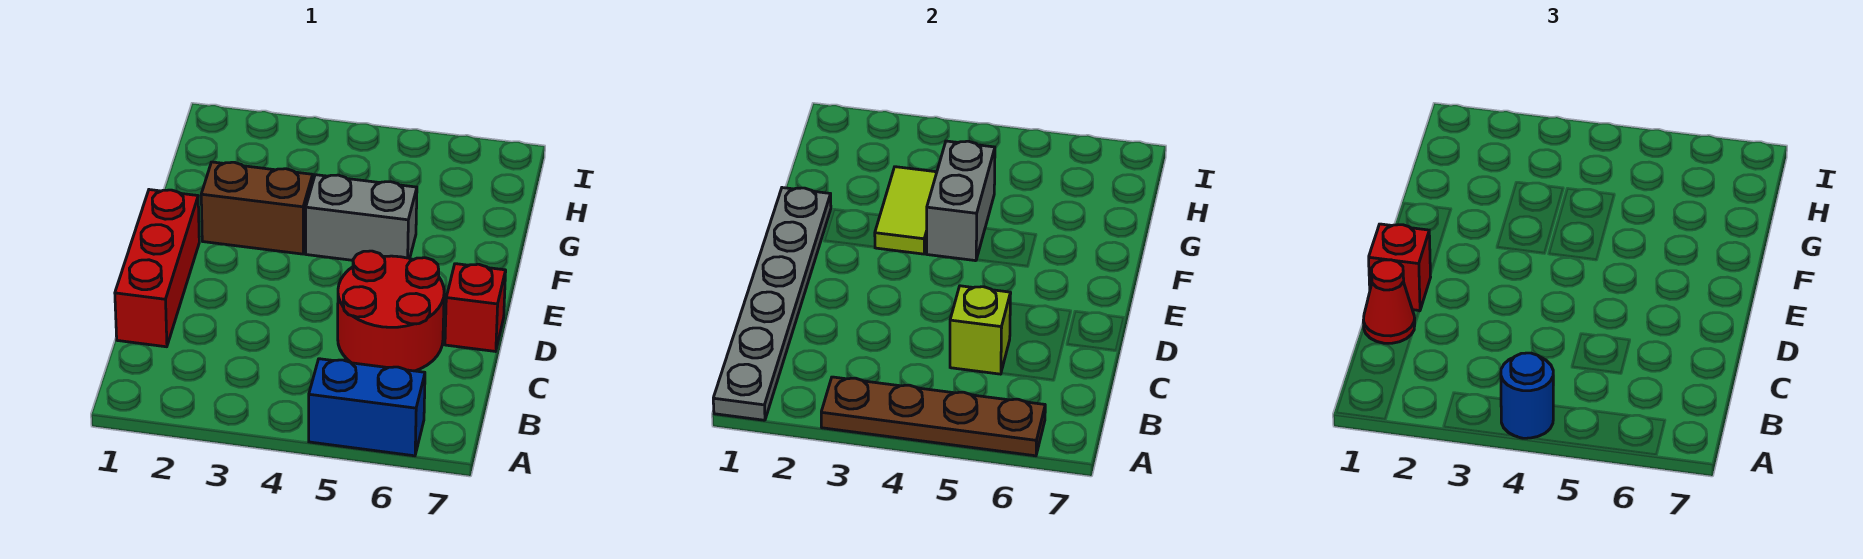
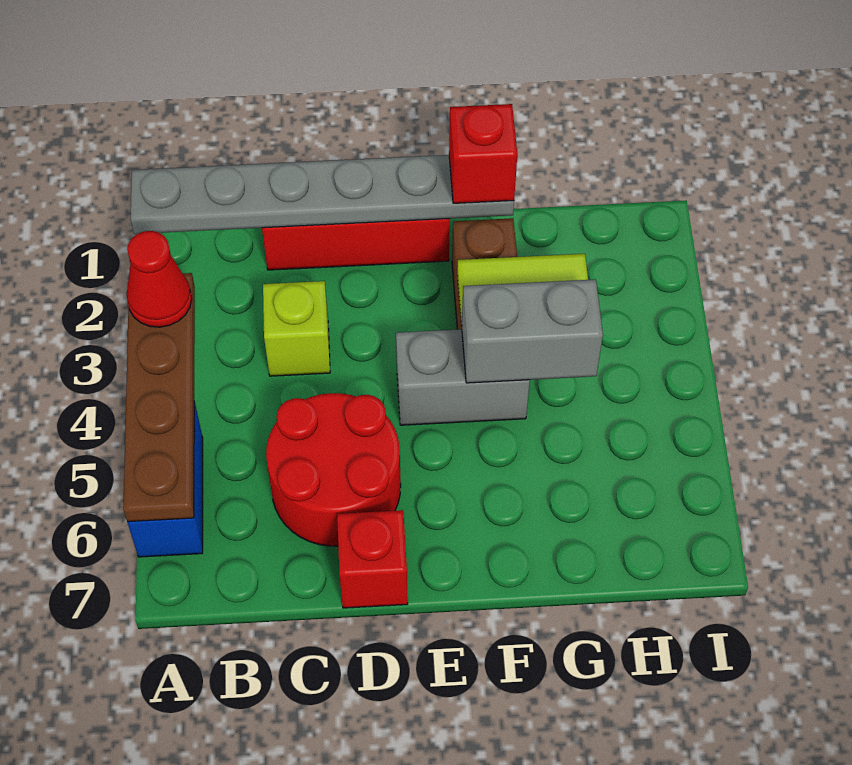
blue round brick A4 level 3 -> none
red cone C1 level 3 -> red cone A3 level 3
lime brick C5 level 2 -> lime brick C3 level 1
red brick D1 level 3 -> red brick F1 level 3
grey brick F4:F5 level 1 -> grey brick E4:F4 level 1

